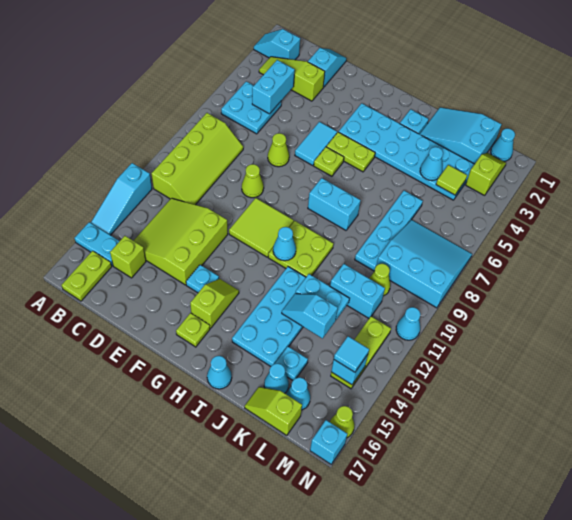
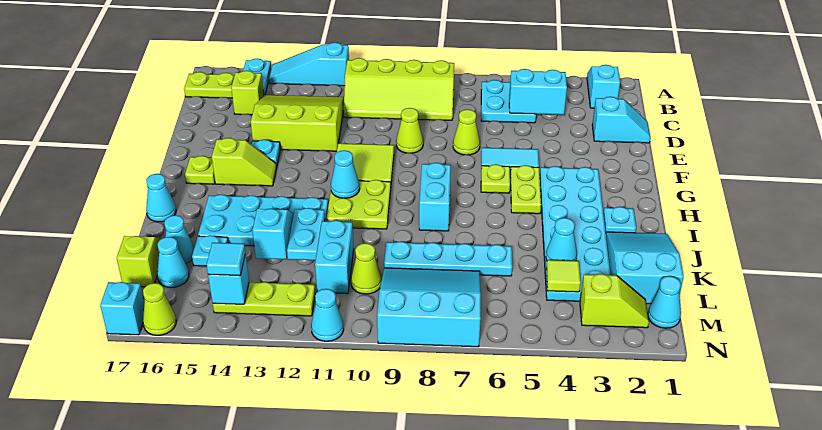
lime slope B3:D3 level 1 top D -> none
cyan slope L7:N9 level 1 top 9 -> cyan slope L7:N9 level 1 top N

